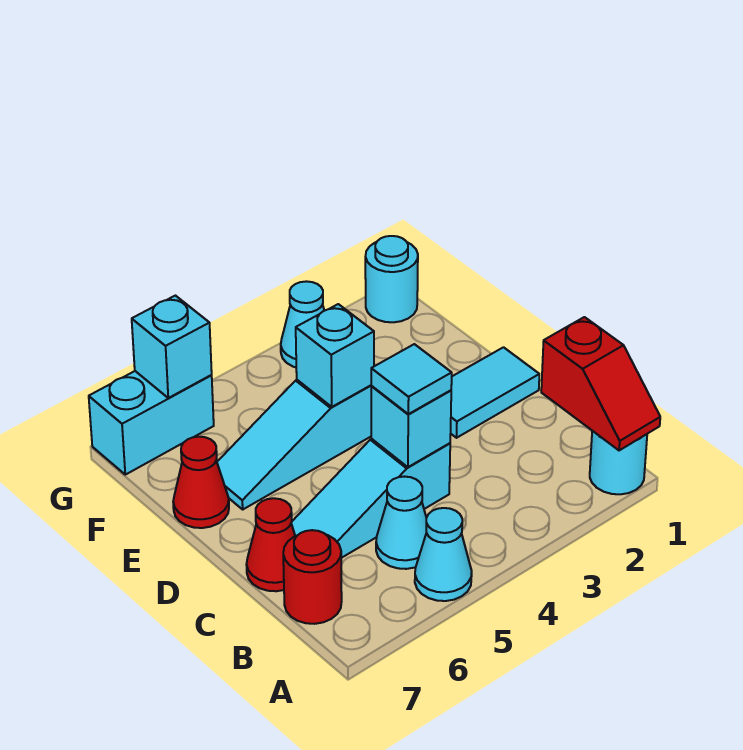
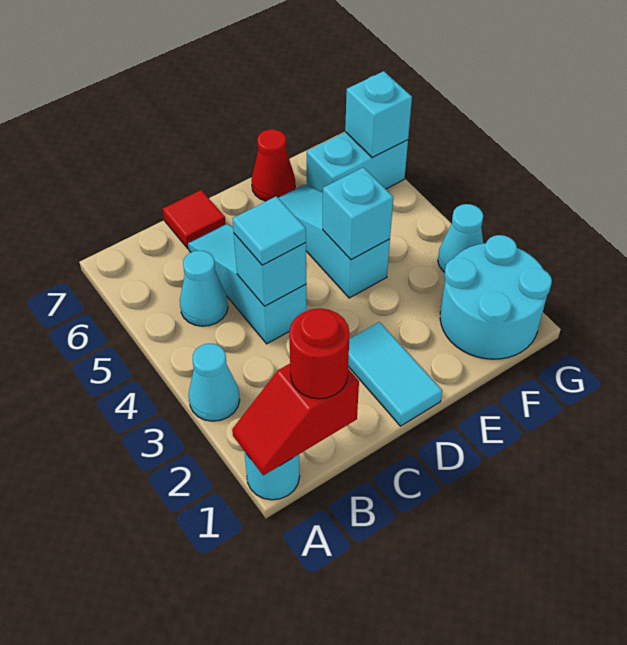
cyan cone A5 level 1 -> cyan cone A3 level 1
red round brick B7 level 1 -> red round brick B1 level 3
red cone C7 level 1 -> red tile C7 level 1
cyan round brick G1 level 1 -> cyan round brick F1:G2 level 1
cyan brick G6:G7 level 1 -> cyan brick F6:G6 level 1

